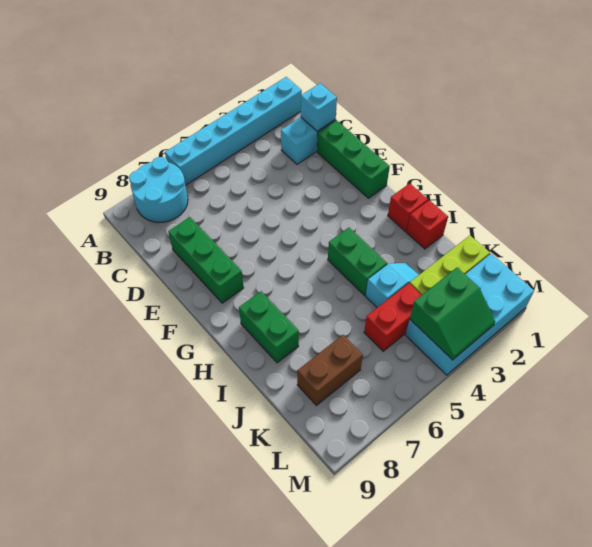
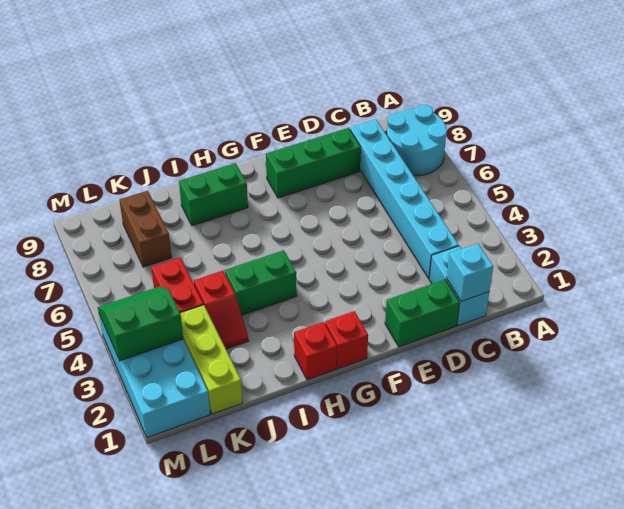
cyan brick A1:A6 level 1 -> cyan brick C3:C8 level 1
green brick D1:F1 level 1 -> green brick D1:E1 level 1
red brick I1 level 1 -> red brick G1 level 1
cyan slope J3:J4 level 1 top 4 -> red slope J3:J4 level 1 top 4
green slope L3:M4 level 2 top L -> green slope L3:M4 level 2 top 3

